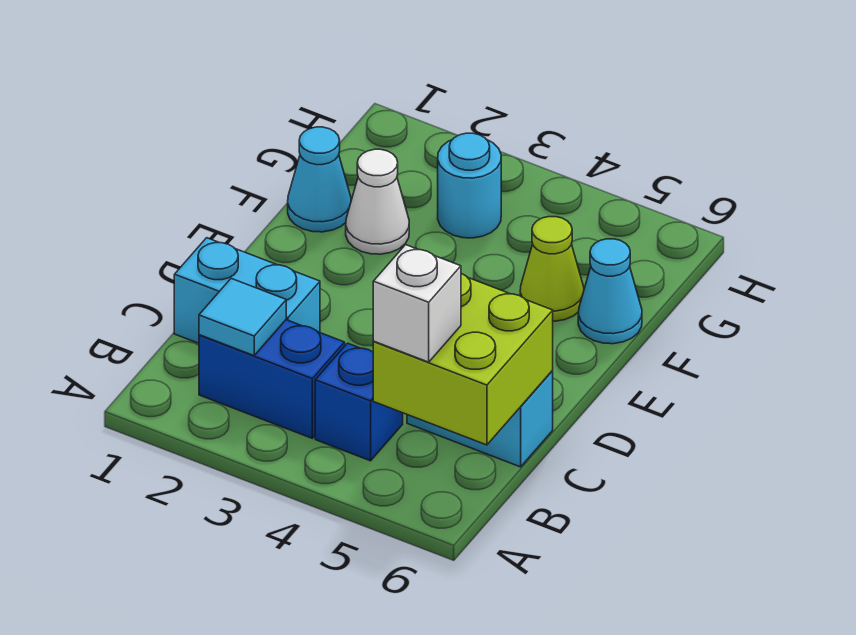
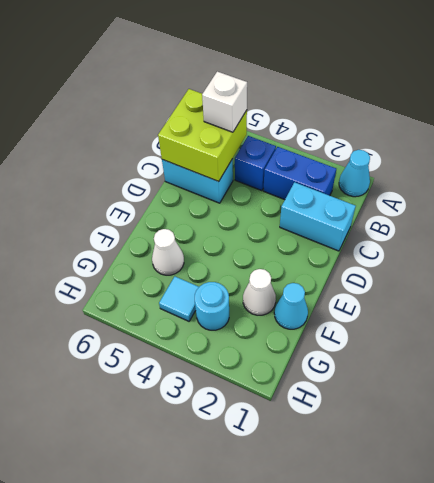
cyan tile B2 level 2 -> cyan tile G4 level 1
lime cone F5 level 1 -> white cone F5 level 1
cyan cone F6 level 1 -> cyan cone A1 level 1

